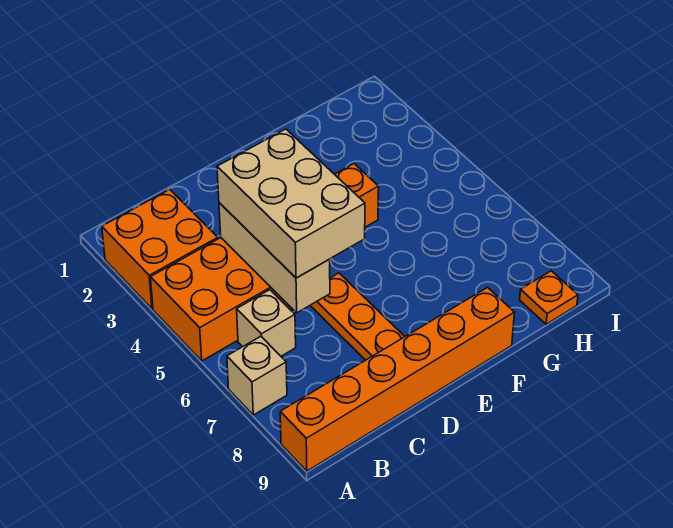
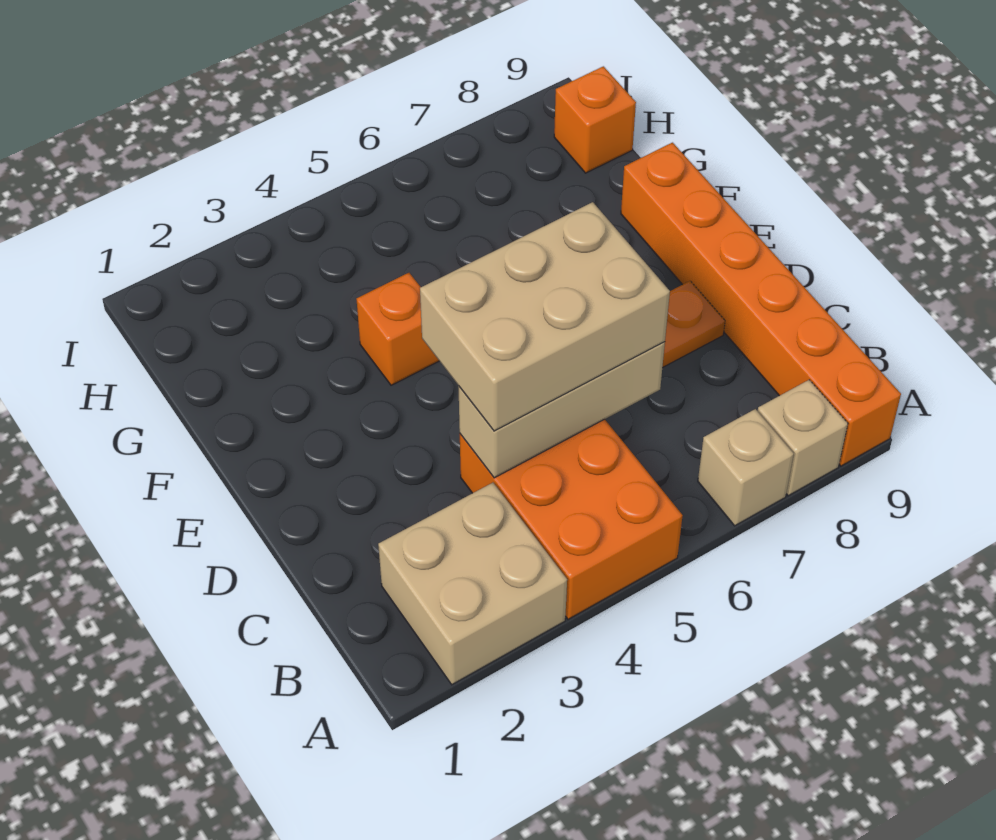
orange brick A2:B3 level 1 -> tan brick A2:B3 level 1
tan brick B6 level 1 -> tan brick A8 level 1
orange plate H9 level 1 -> orange brick H9 level 1

